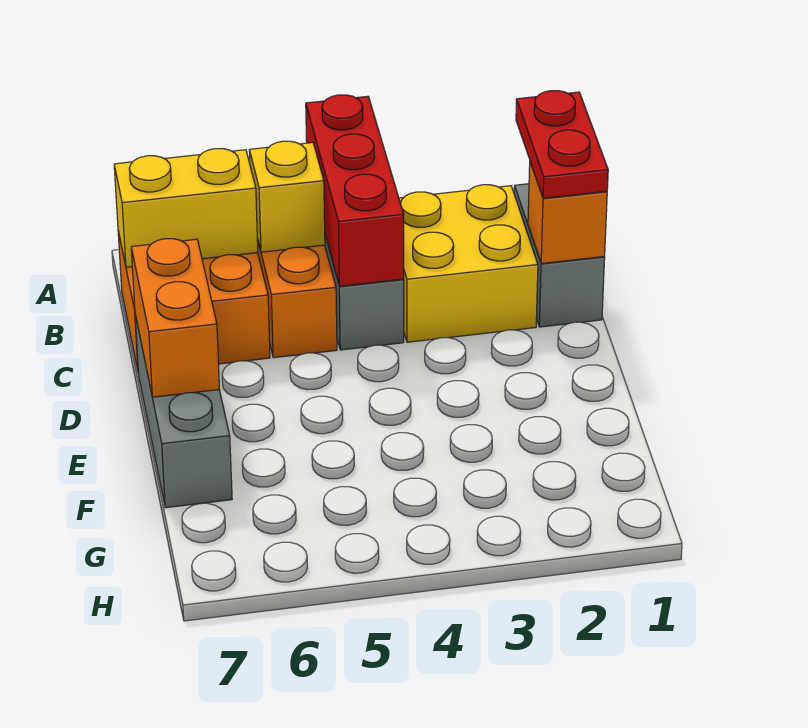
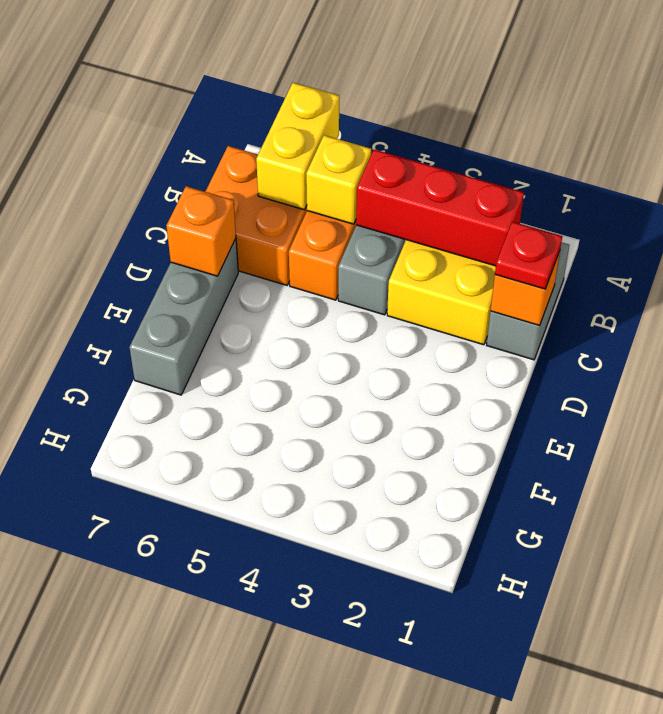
red brick A4:C4 level 2 -> red brick B2:B4 level 2
red plate B1:C1 level 3 -> red plate C1 level 3
yellow brick B6:B7 level 2 -> yellow brick A6:B6 level 2
orange brick D7:E7 level 2 -> orange brick D7 level 2

